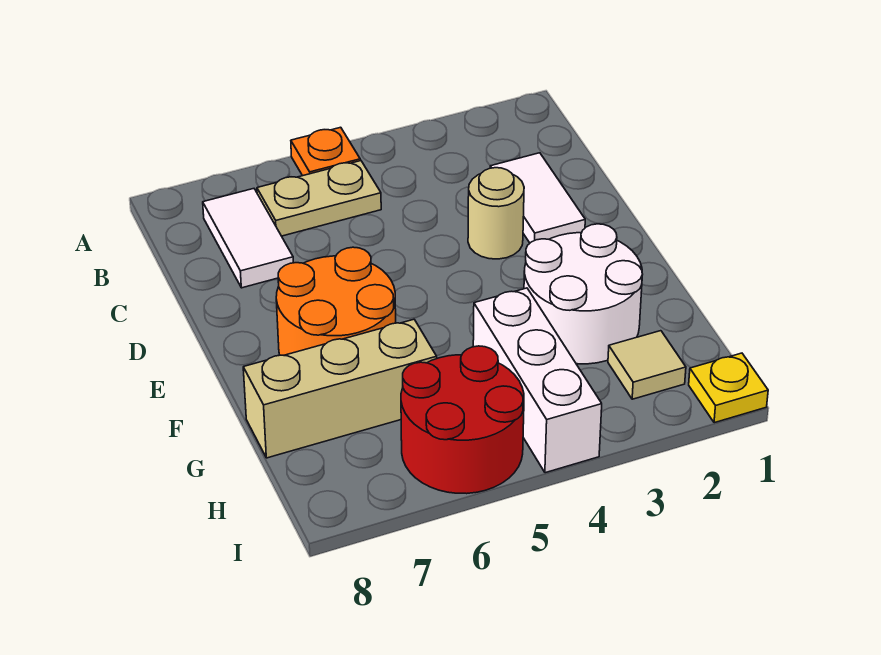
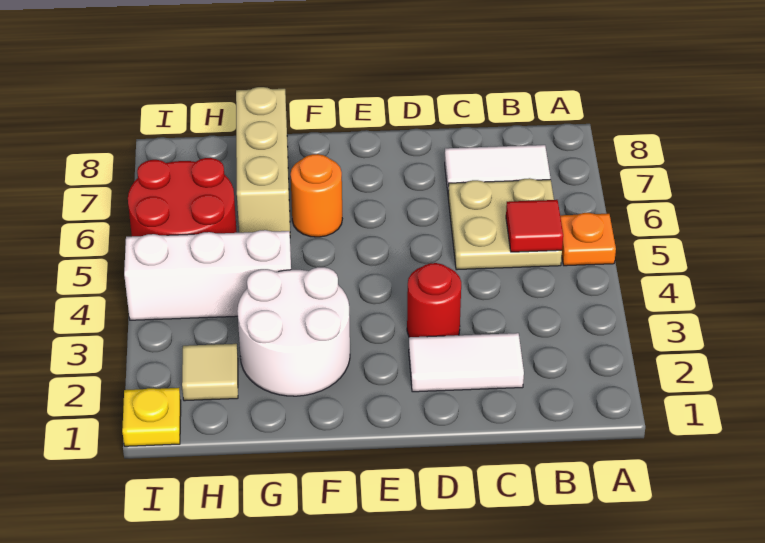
tan plate B5:B6 level 1 -> tan plate B5:C6 level 1
none -> red tile B5 level 2
tan round brick D3 level 1 -> red round brick D3 level 1
orange round brick E6:F7 level 1 -> orange round brick F6 level 1

